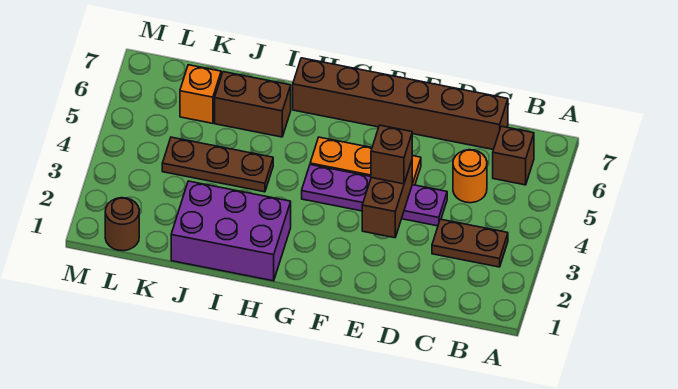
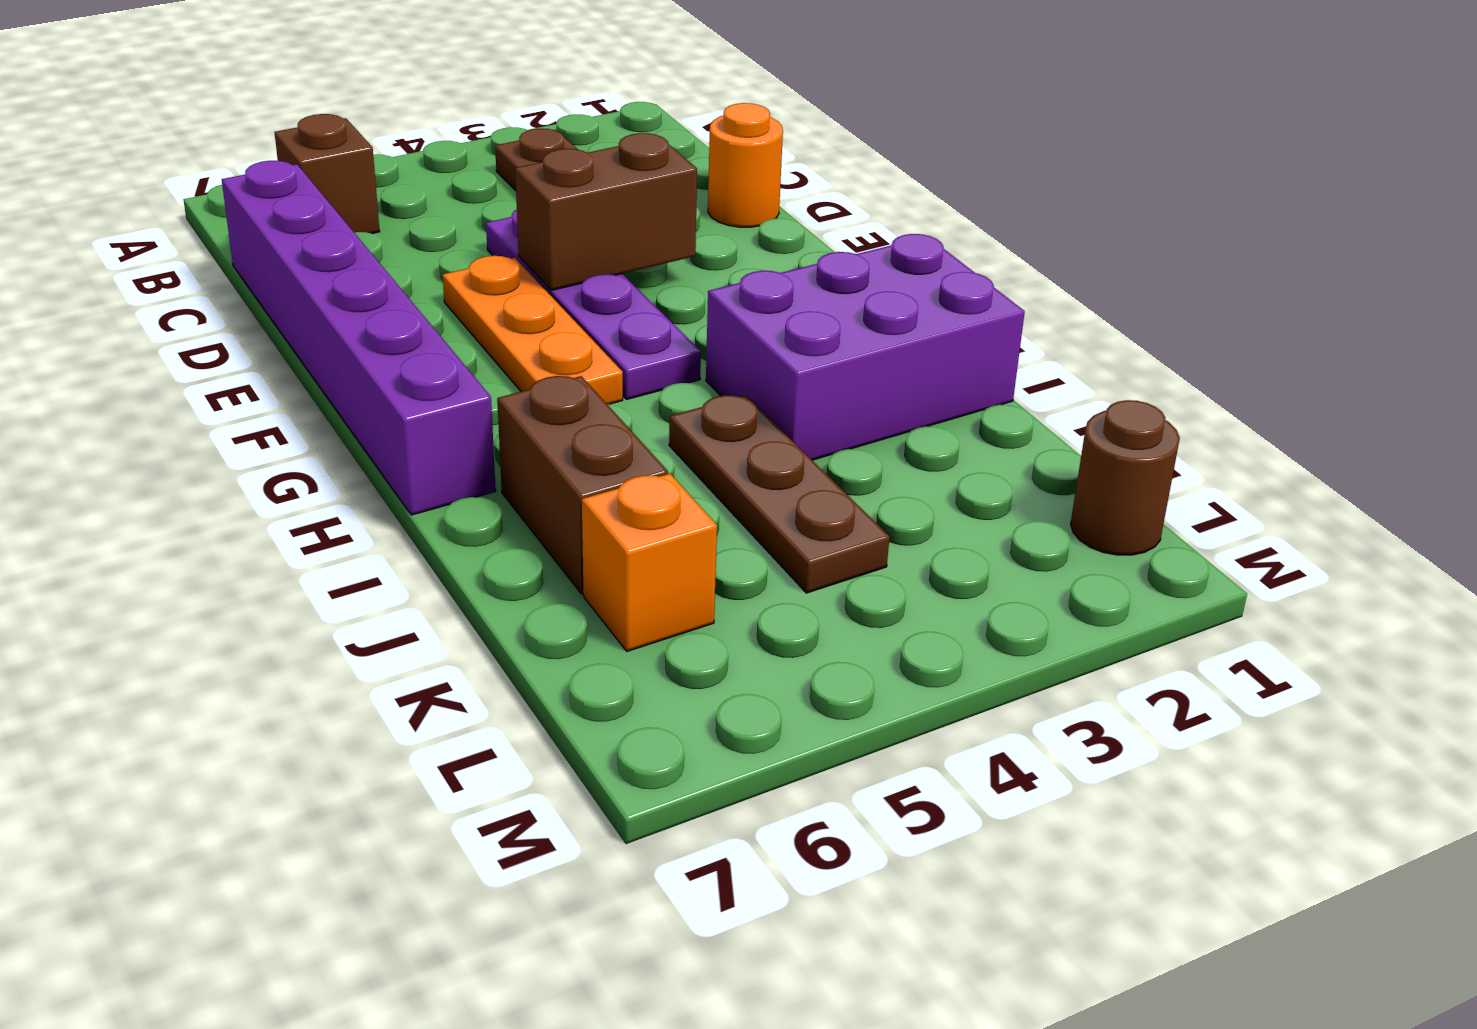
orange round brick C5 level 1 -> orange round brick D1 level 1
brown brick C7:H7 level 1 -> purple brick C7:H7 level 1
brown brick E4 level 3 -> none
purple brick H1:J2 level 1 -> purple brick H1:I3 level 1

